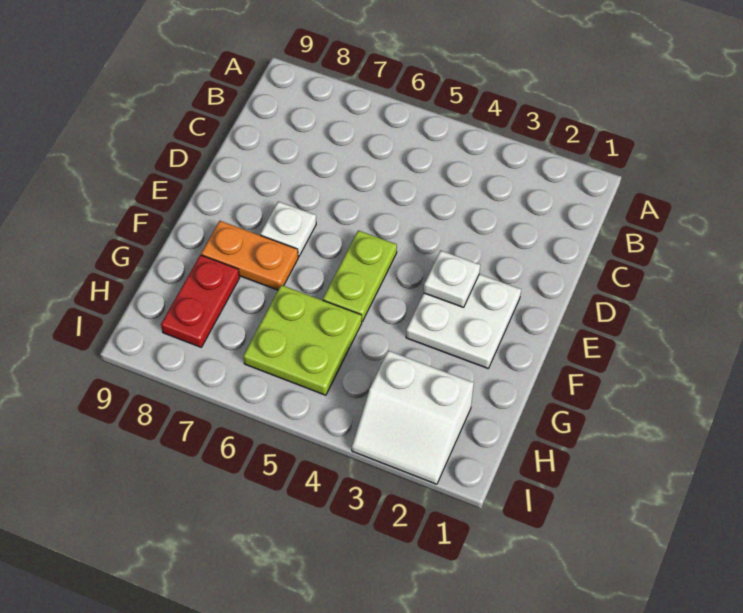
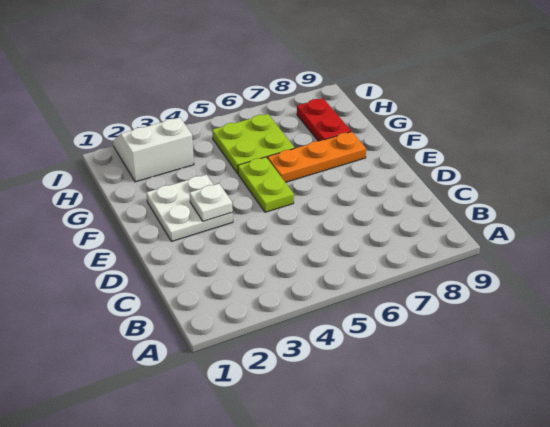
white plate E7 level 1 -> none
orange plate F7:F8 level 1 -> orange plate F6:F8 level 1

